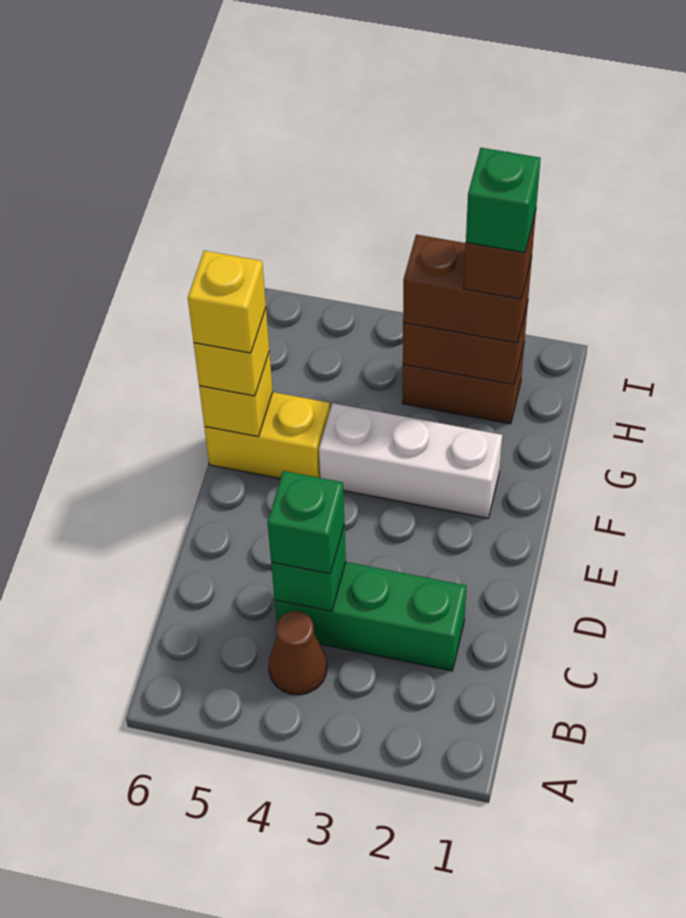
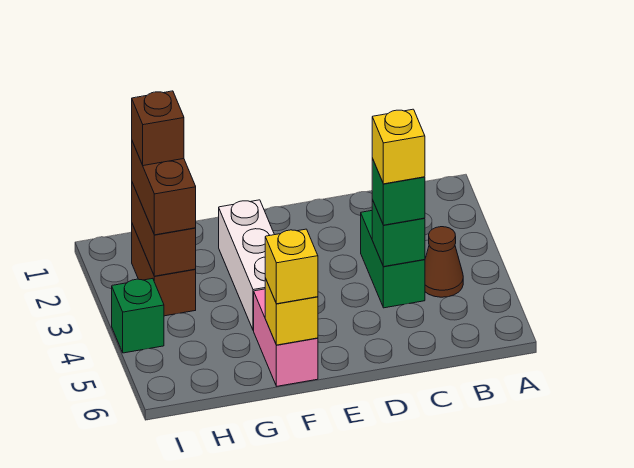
green brick C2:C4 level 1 -> green brick C3:C4 level 1
yellow brick F5:F6 level 1 -> pink brick F5:F6 level 1
yellow brick F6 level 4 -> yellow brick C4 level 4
green brick H2 level 5 -> green brick I4 level 1

